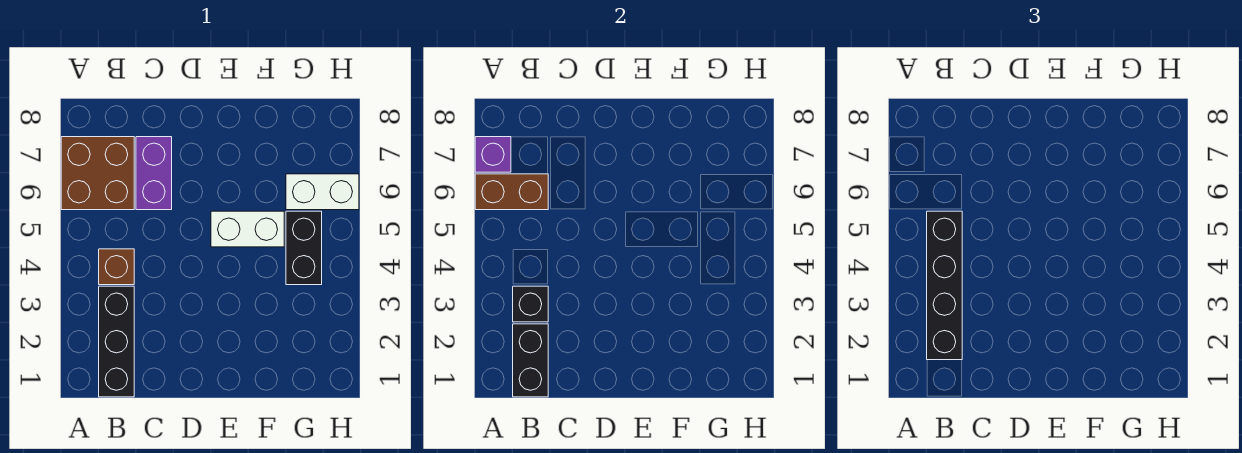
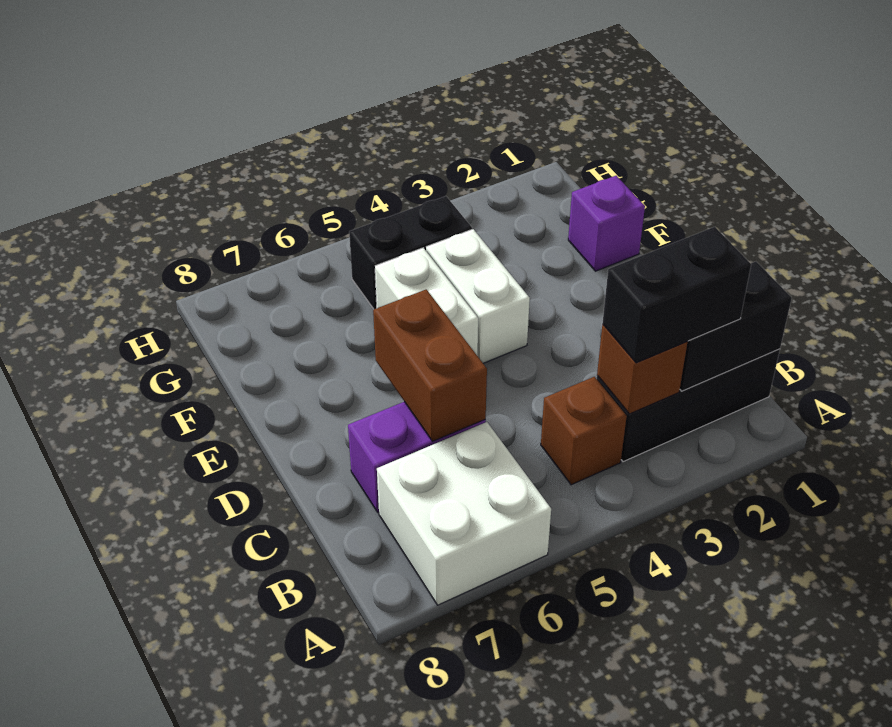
brown brick A6:B7 level 1 -> white brick A6:B7 level 1
brown brick A6:B6 level 2 -> brown brick C6:D6 level 2
purple brick A7 level 2 -> purple brick F1 level 1
black brick B2:B5 level 3 -> black brick B2:B3 level 3
black brick B3 level 2 -> brown brick B3 level 2
white brick G6:H6 level 1 -> white brick E4:F4 level 1

